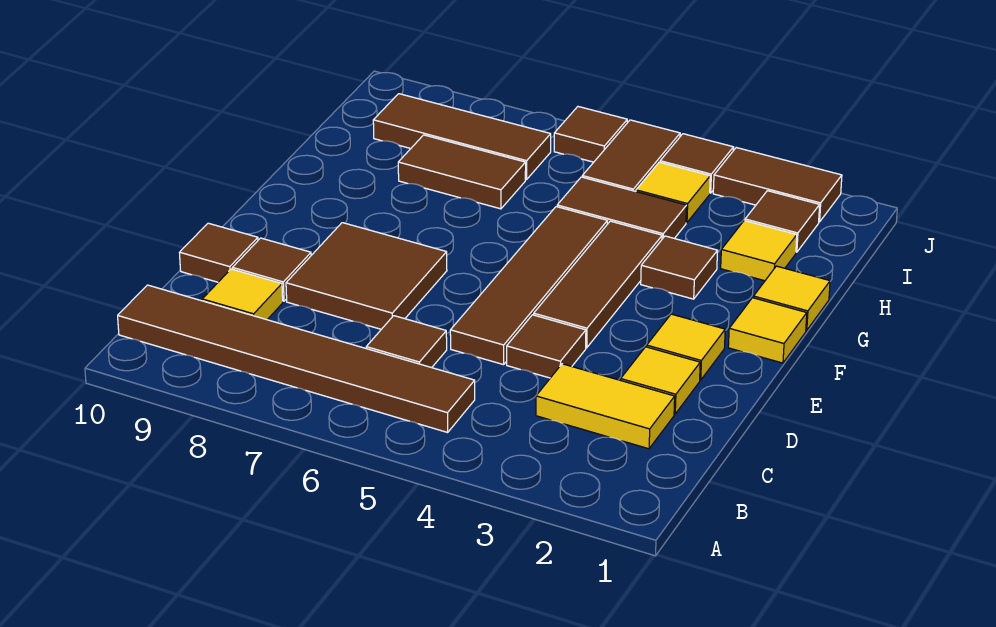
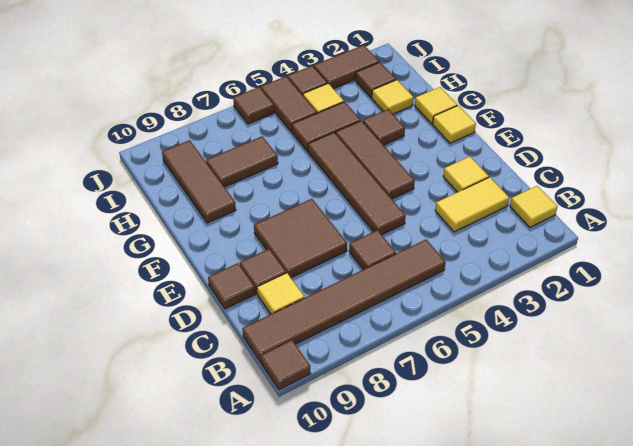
brown tile D4 level 1 -> brown tile A10 level 1
yellow tile E2 level 1 -> yellow tile B1 level 1
brown tile I7:I9 level 1 -> brown tile G9:I9 level 1

